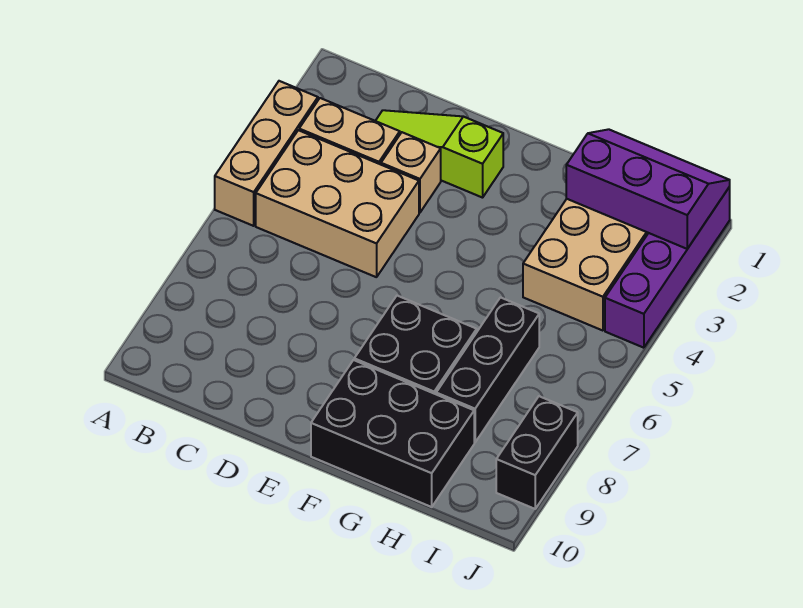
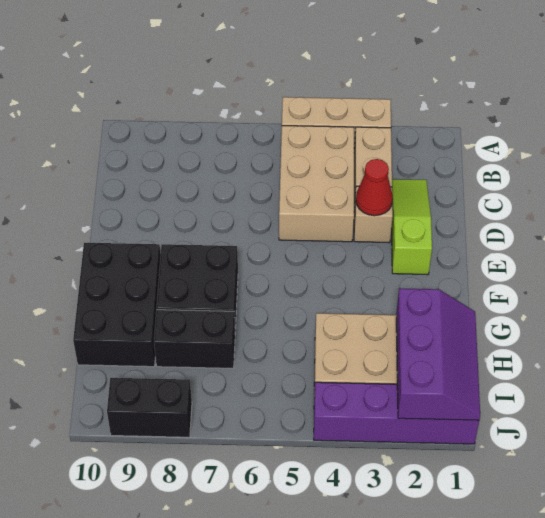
none -> red cone D3 level 2
black brick H6:H8 level 1 -> black brick H7:H8 level 1

